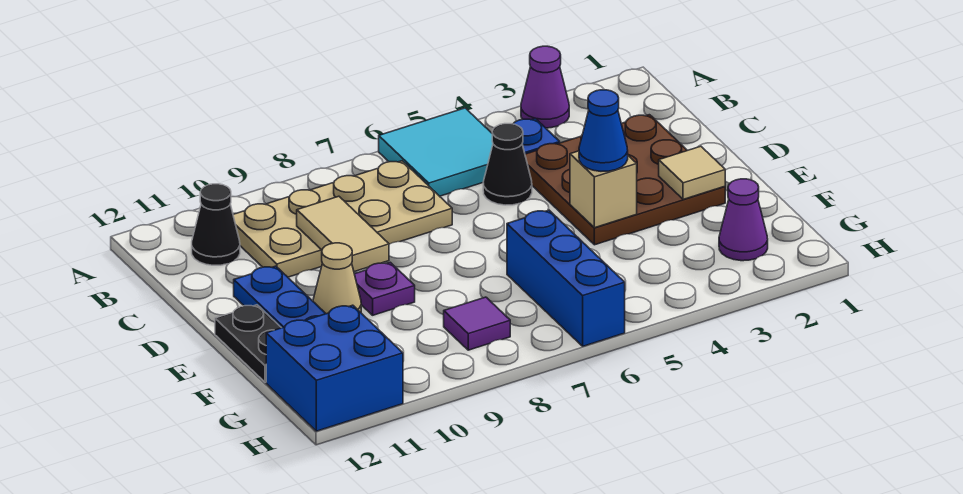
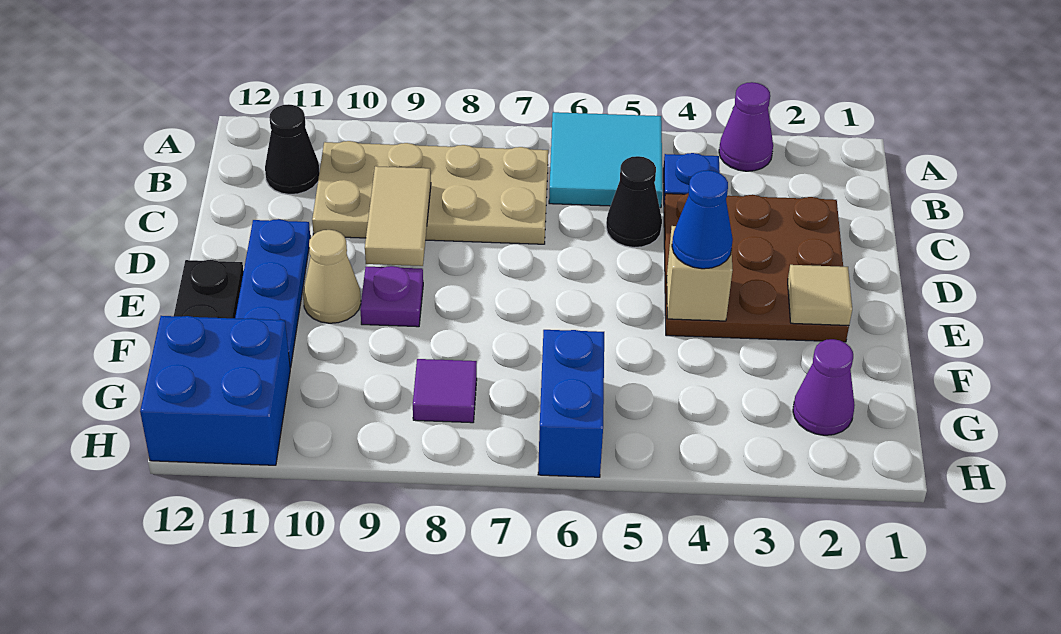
blue brick F6:H6 level 1 -> blue brick G6:H6 level 1

